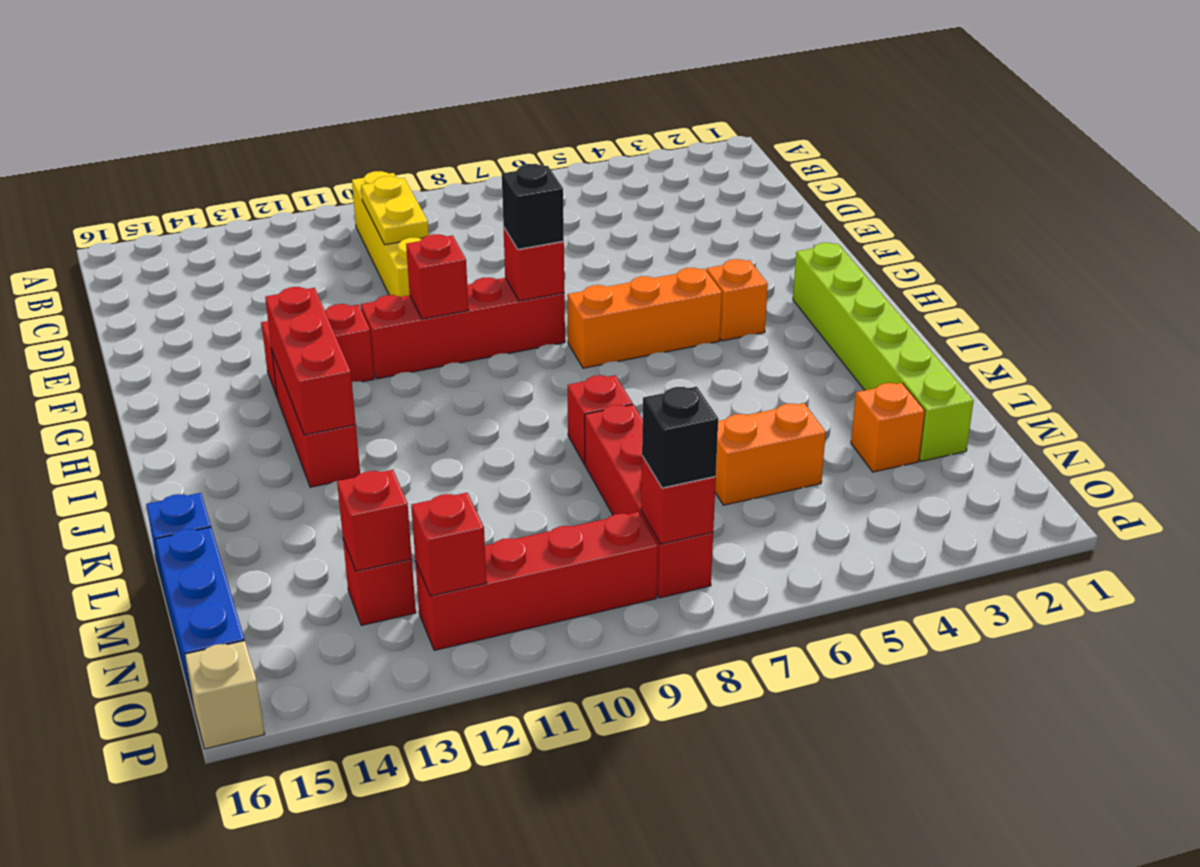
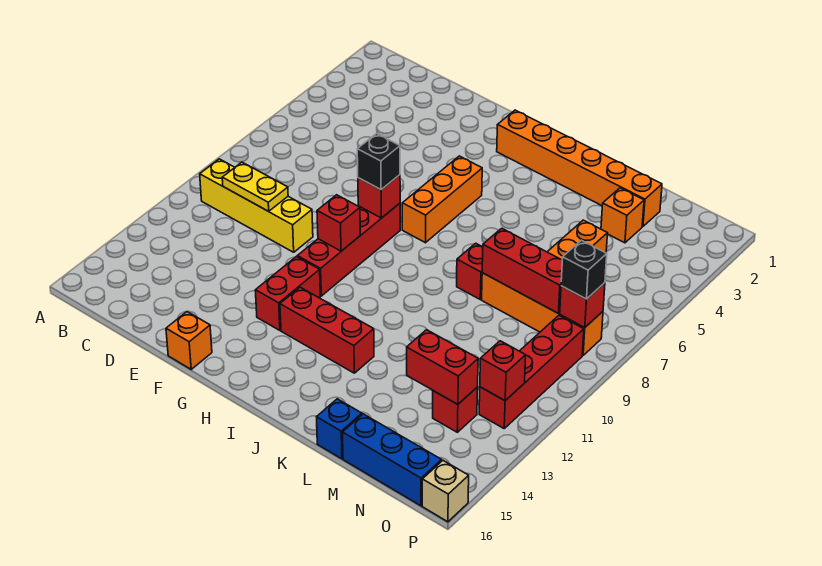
lime brick H2:M2 level 1 -> orange brick H2:M2 level 1
orange brick H4 level 1 -> orange brick F16 level 1
red brick H13:J13 level 2 -> red brick L8:N8 level 2
red brick L8:O8 level 1 -> orange brick L8:O8 level 1
red brick N13 level 2 -> red brick M13:N13 level 2

